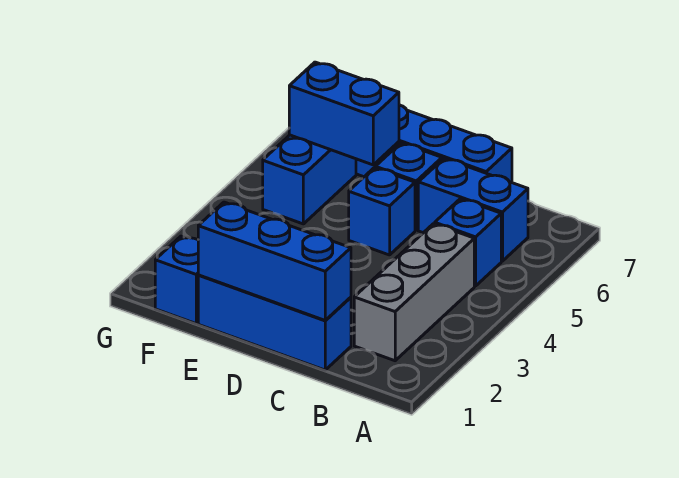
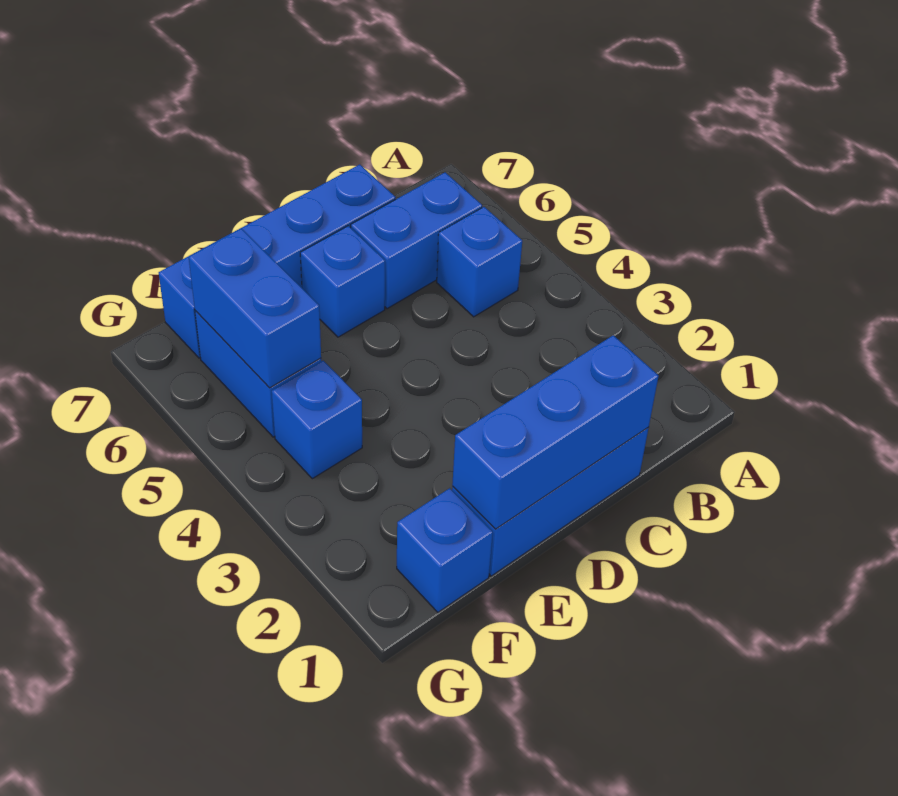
grey brick B2:B4 level 1 -> none
blue brick D5 level 1 -> blue brick F4 level 1
blue brick E6:F6 level 2 -> blue brick F5:F6 level 2

